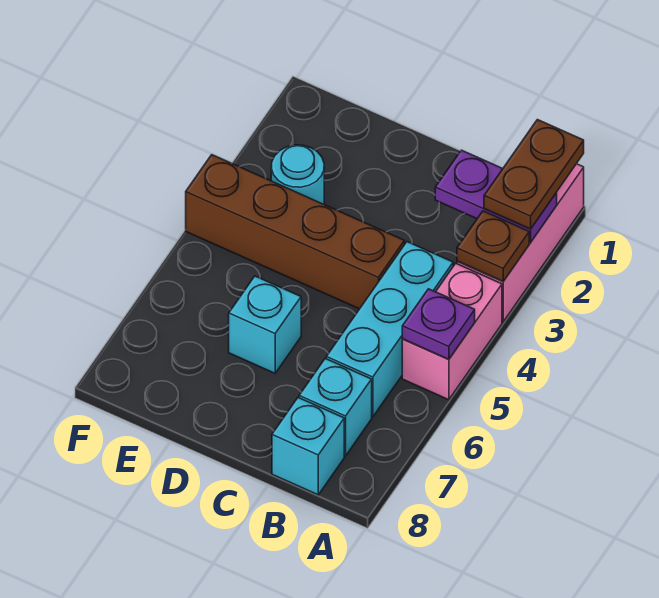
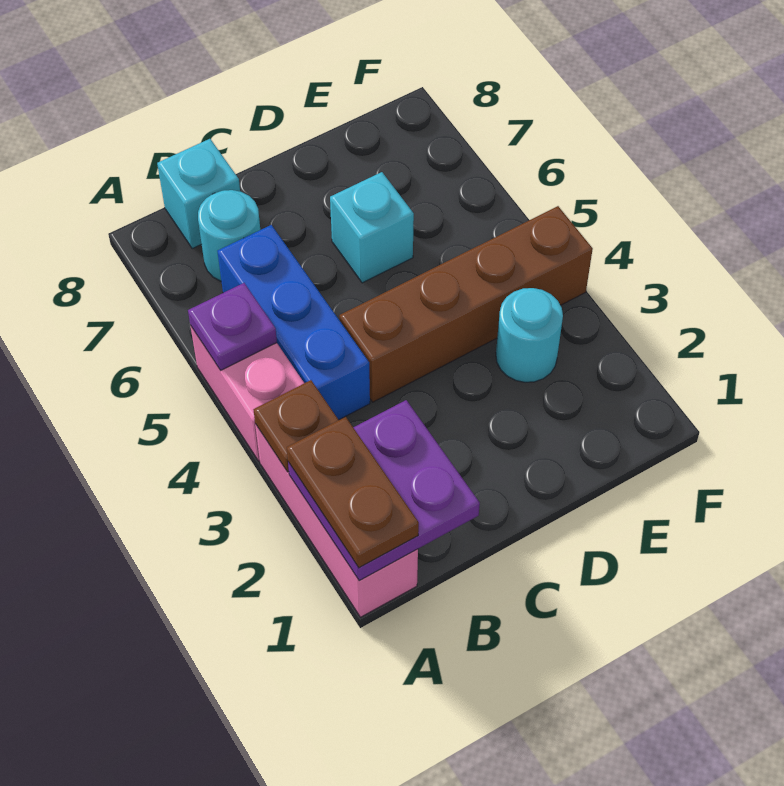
purple plate A2:B2 level 2 -> purple plate A1:B2 level 2
cyan brick B4:B6 level 1 -> blue brick B4:B6 level 1
cyan brick B7 level 1 -> cyan round brick B7 level 1

